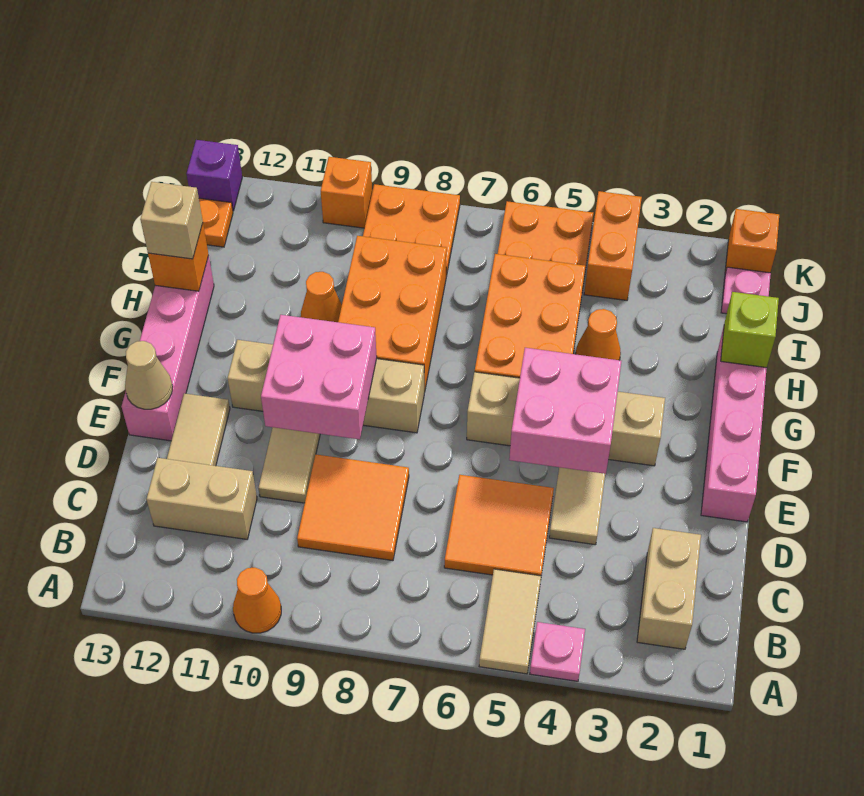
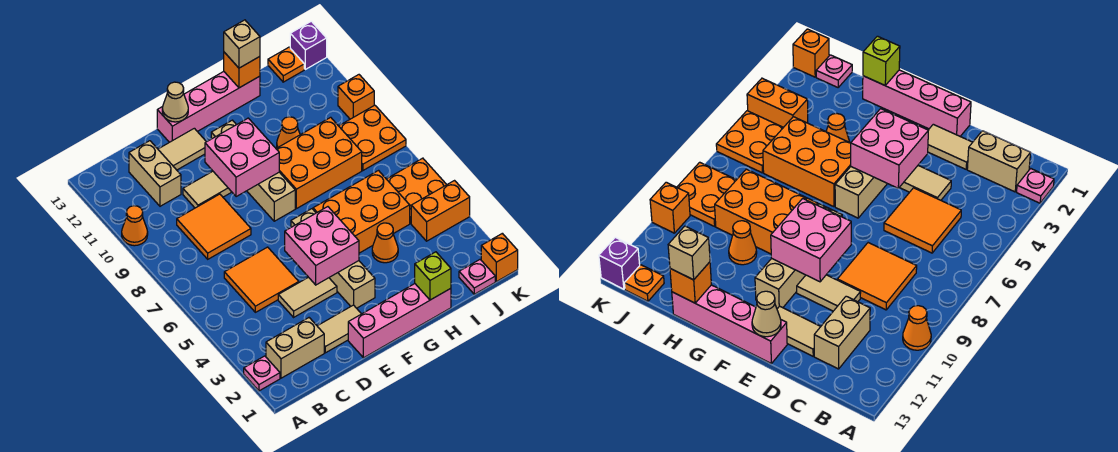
pink plate A4 level 1 -> pink plate A2 level 1
tan tile A5:B5 level 1 -> tan tile D2:E2 level 1

